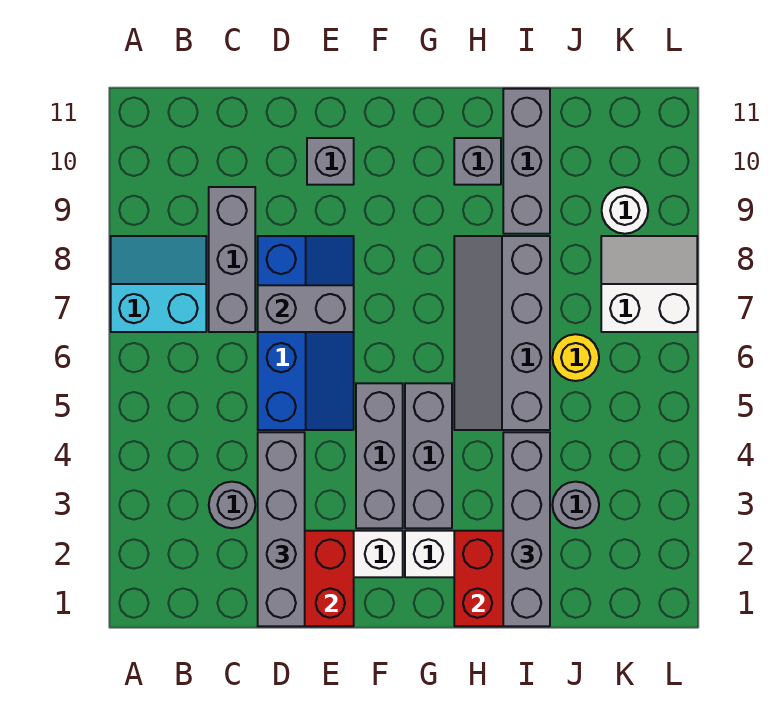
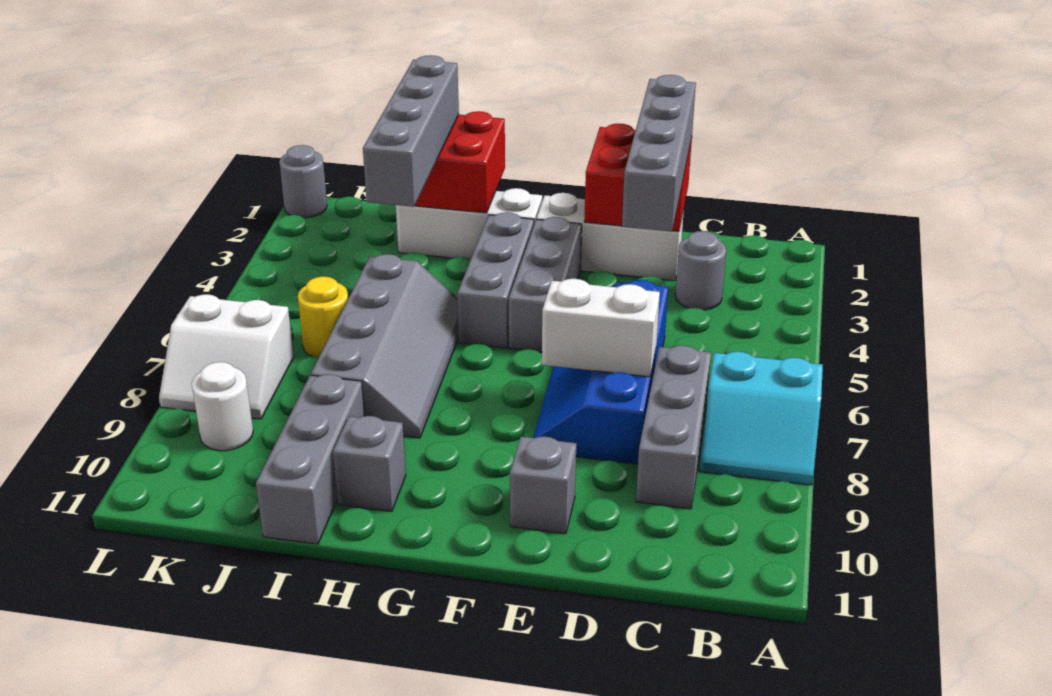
grey brick D7:E7 level 2 -> white brick D7:E7 level 2
grey round brick J3 level 1 -> grey round brick L1 level 1

